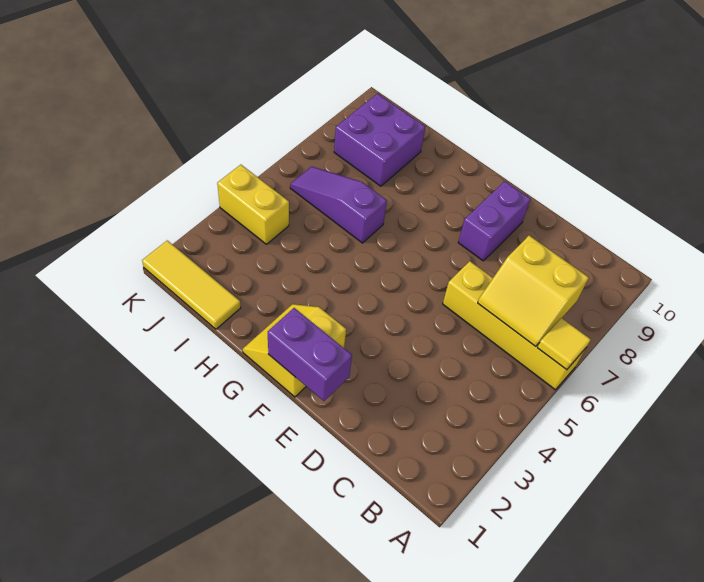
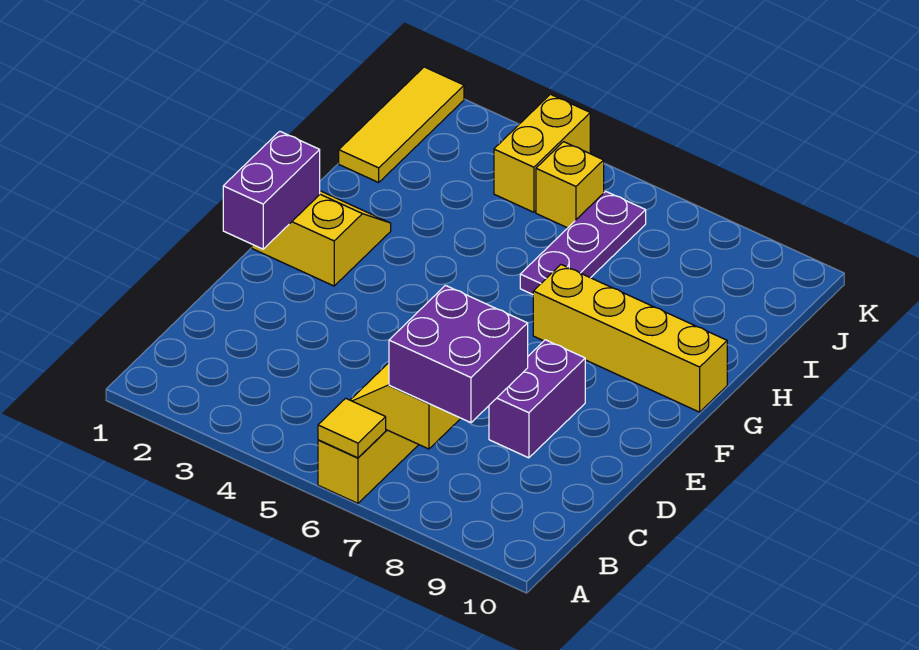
purple brick E8:E9 level 1 -> purple brick D8:E8 level 1
none -> yellow brick G7:G10 level 1
purple slope H6:J6 level 1 top H -> purple plate H6:J6 level 1
purple brick I8:J9 level 1 -> purple brick B7:C8 level 3
none -> yellow brick J5 level 1

